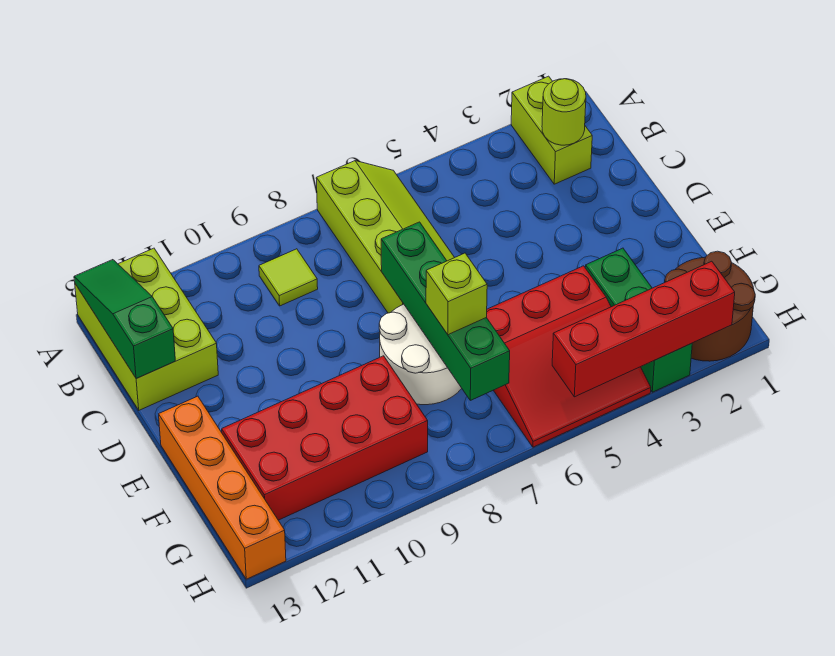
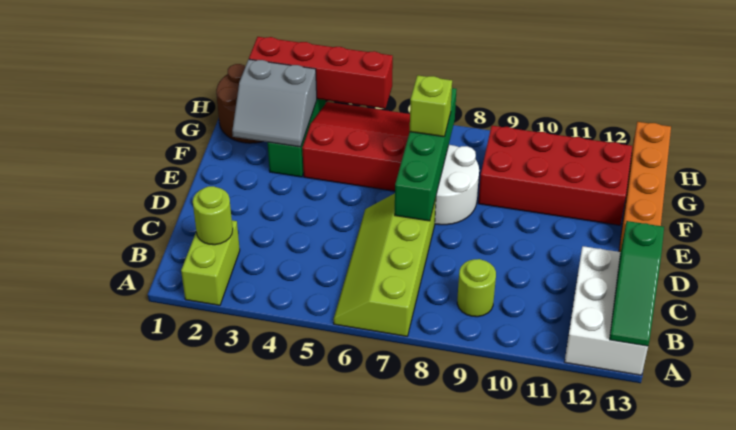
lime brick A12:C13 level 1 -> white brick A12:C13 level 1
lime tile B9 level 1 -> lime round brick B9 level 1
none -> grey slope F2:G3 level 2 top G

